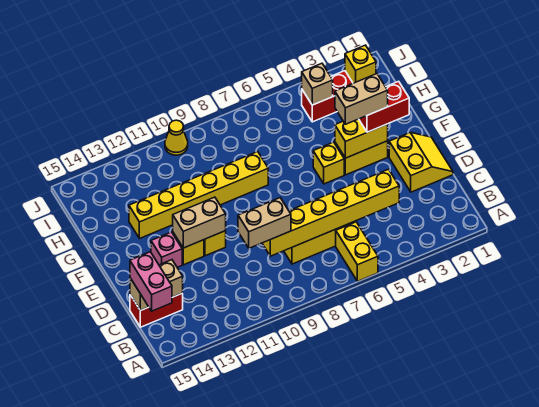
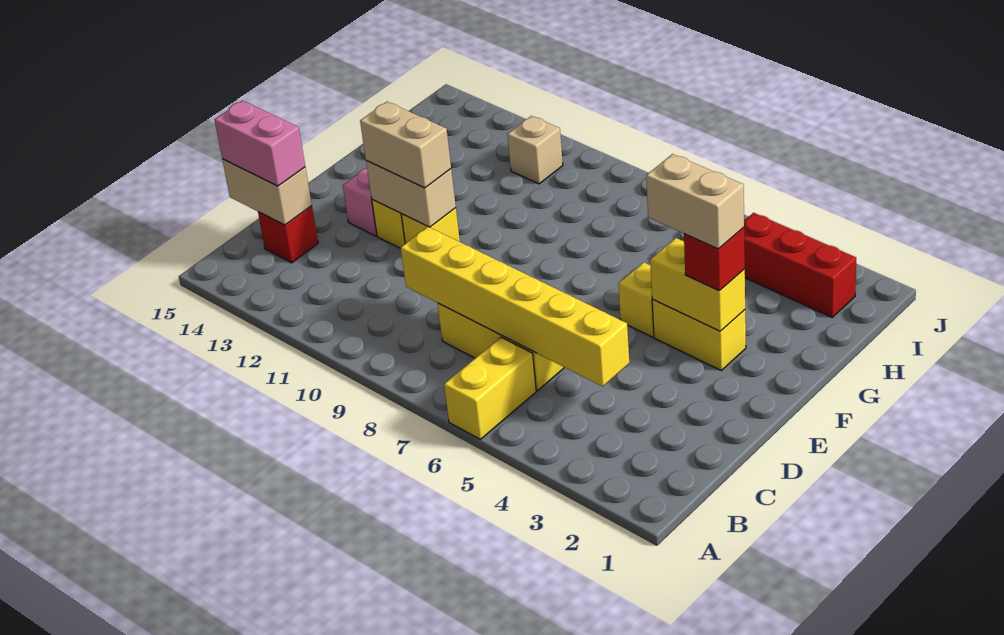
pink brick B15:C15 level 3 -> pink brick C14:C15 level 3
tan brick C9:C10 level 3 -> tan brick E11:E12 level 3
red brick C14:C15 level 1 -> red brick C14 level 1
yellow slope D1:E2 level 1 top 2 -> none
red brick F2:F3 level 3 -> red brick F3 level 3
yellow brick G8:G13 level 1 -> none
yellow brick I2 level 2 -> none
tan brick I4 level 2 -> tan brick I11 level 1
yellow cone J10 level 1 -> none

